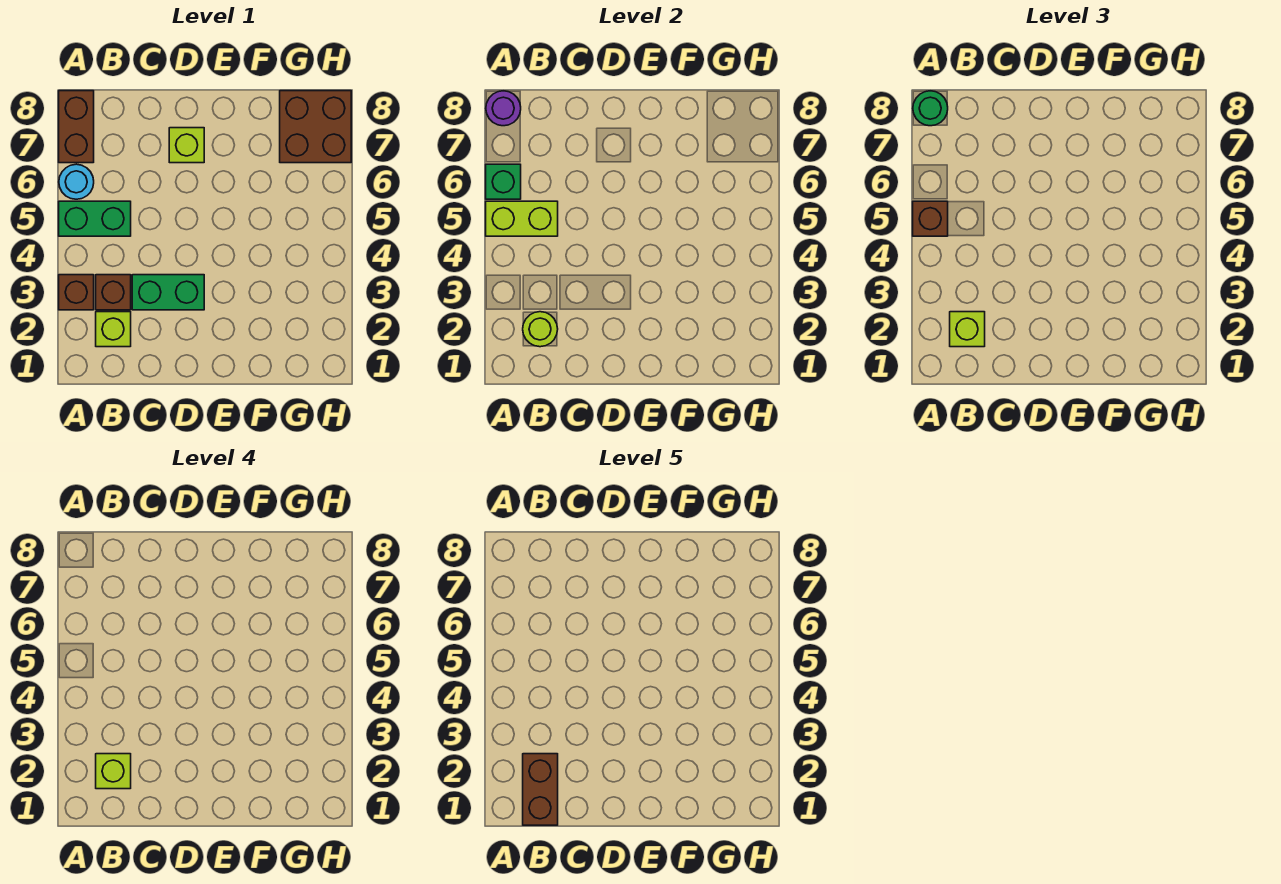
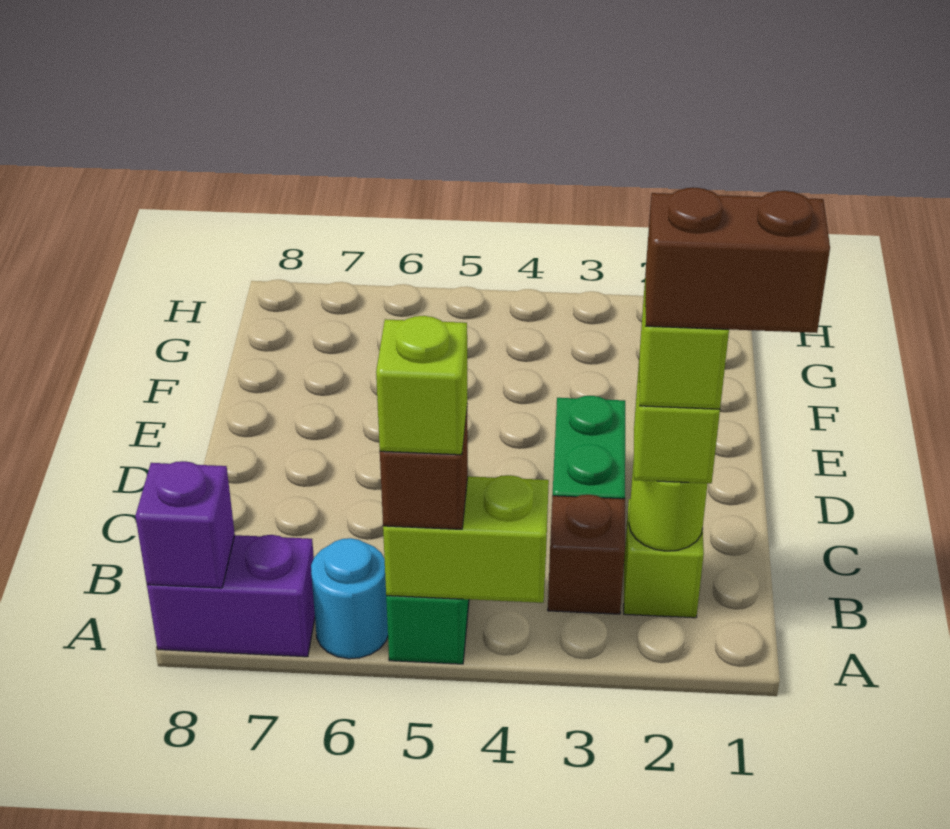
brown brick A3 level 1 -> none
lime brick A5:B5 level 2 -> lime brick A4:A5 level 2
green brick A6 level 2 -> none
brown brick A7:A8 level 1 -> purple brick A7:A8 level 1
purple round brick A8 level 2 -> purple brick A8 level 2
green round brick A8 level 3 -> none
lime brick D7 level 1 -> lime brick A5 level 4
brown brick G7:H8 level 1 -> none

